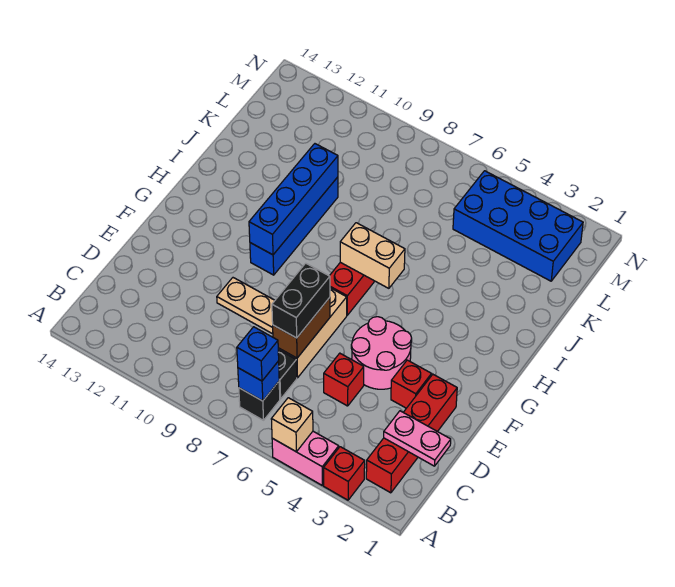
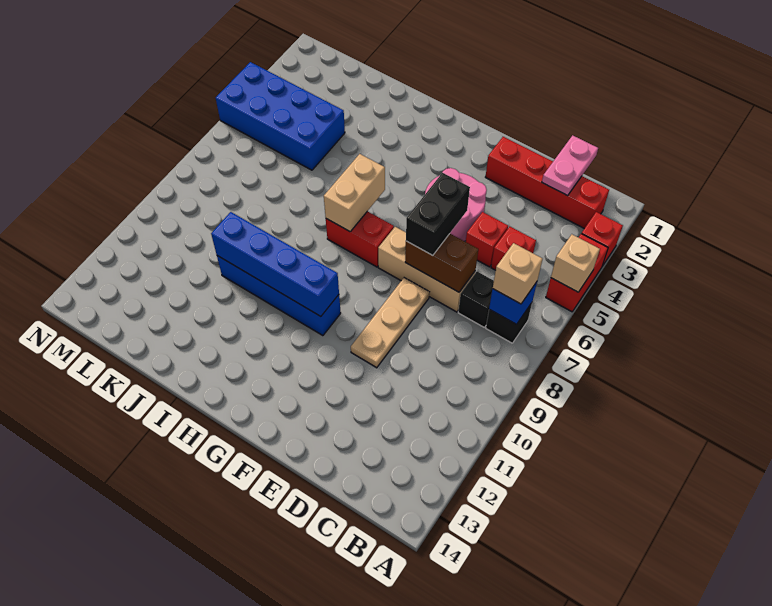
pink brick A4:A5 level 1 -> red brick A4:A5 level 1
blue brick B7 level 3 -> tan brick B7 level 3
black brick D7:E7 level 3 -> black brick E6:E7 level 3
red brick E3 level 1 -> red brick C5 level 1
blue brick L2:M5 level 1 -> blue brick K4:N5 level 1

